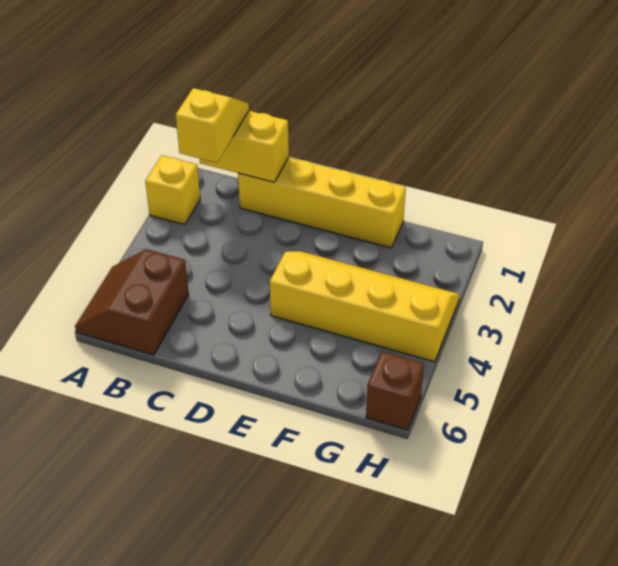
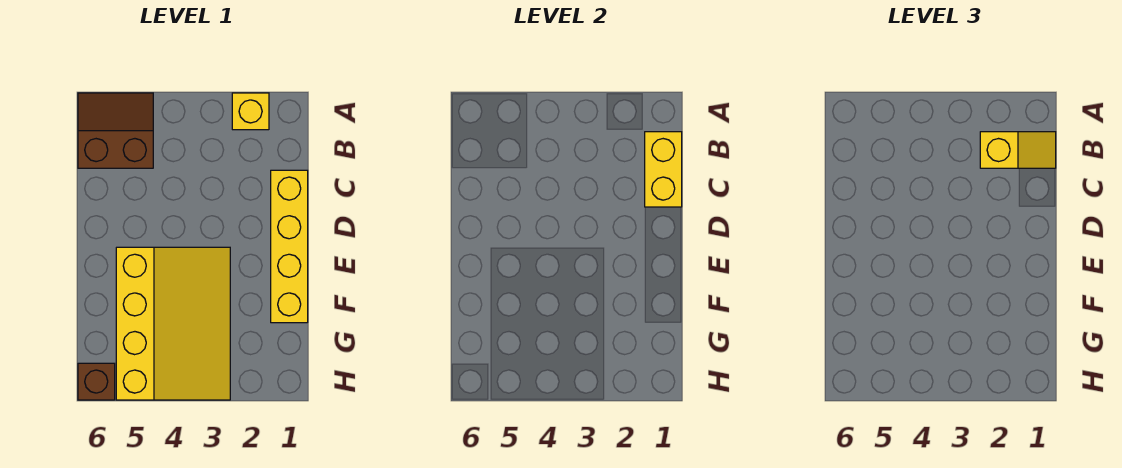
yellow slope E3:H4 level 1 top 4 -> yellow slope E3:H5 level 1 top 5

